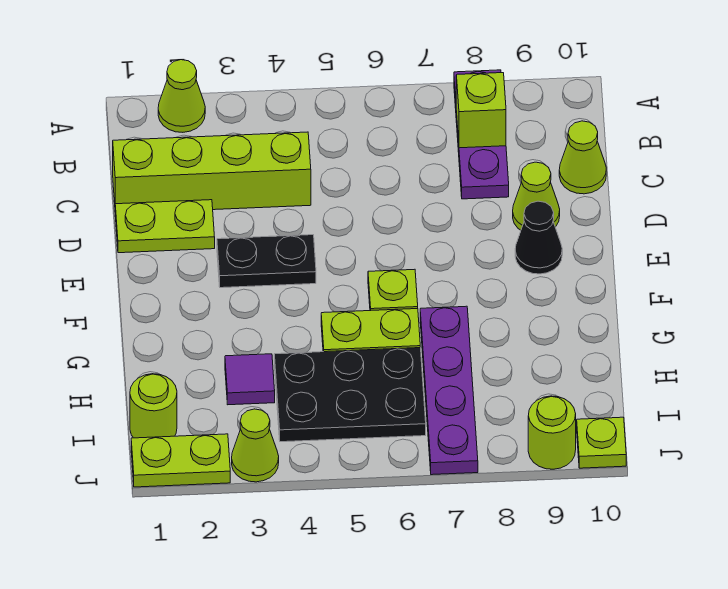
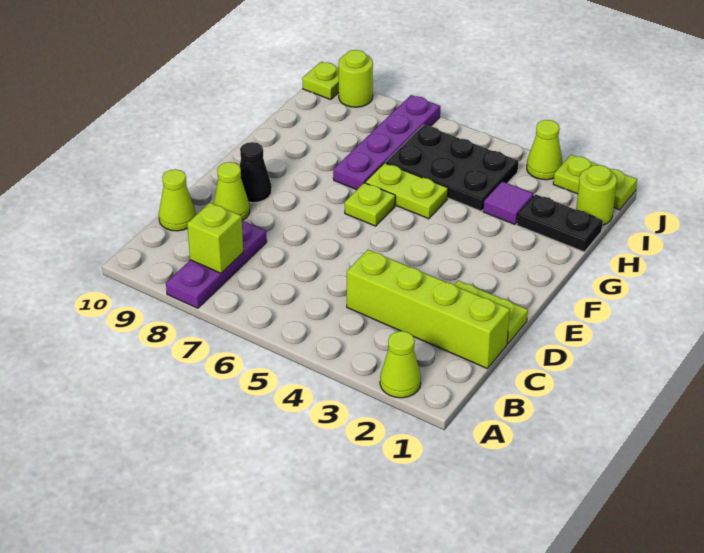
black plate E3:E4 level 1 -> black plate H1:H2 level 1

